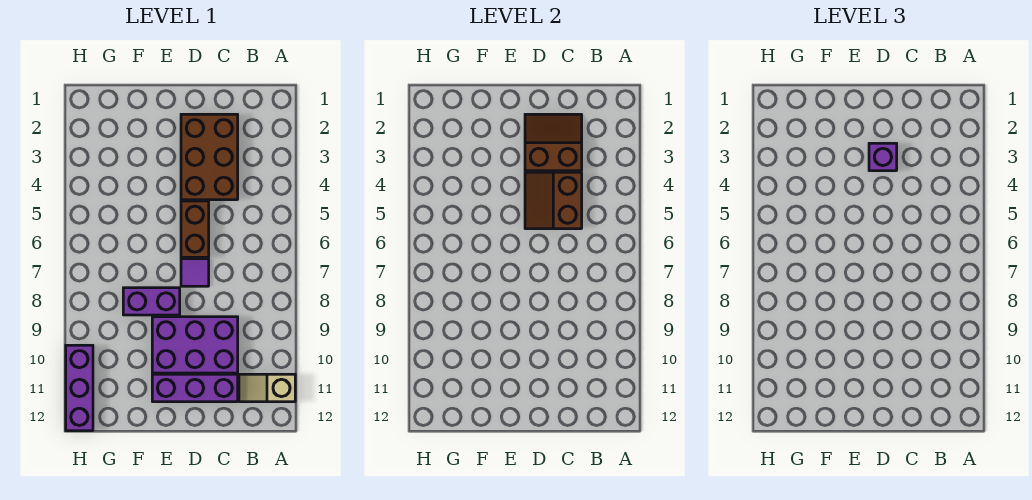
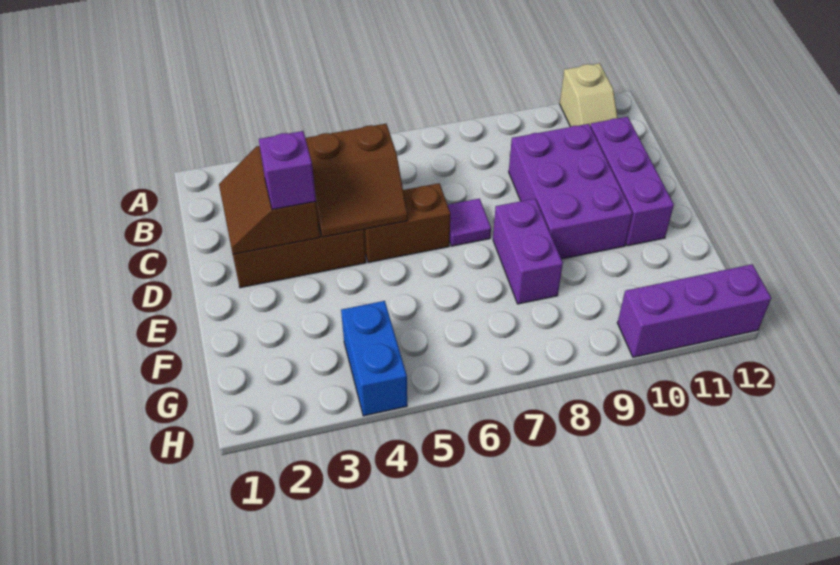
none -> blue brick G4:H4 level 1

